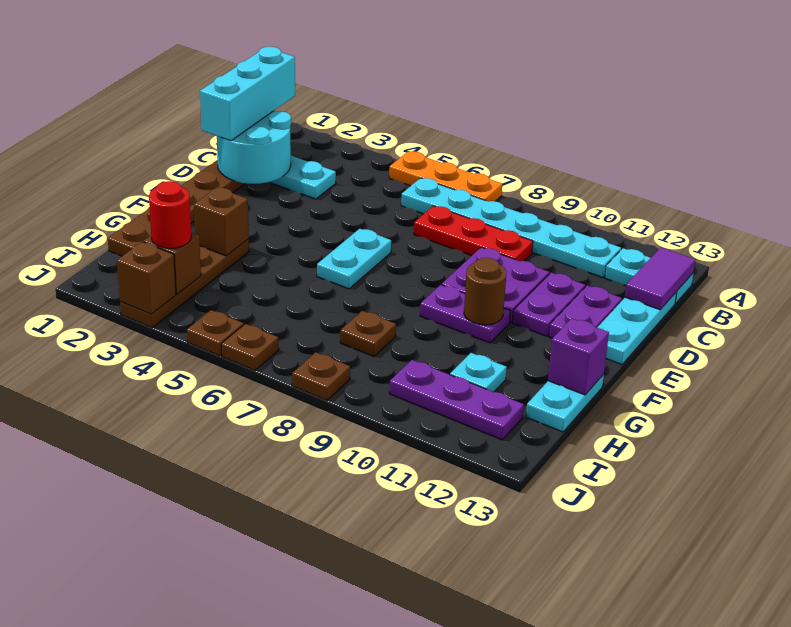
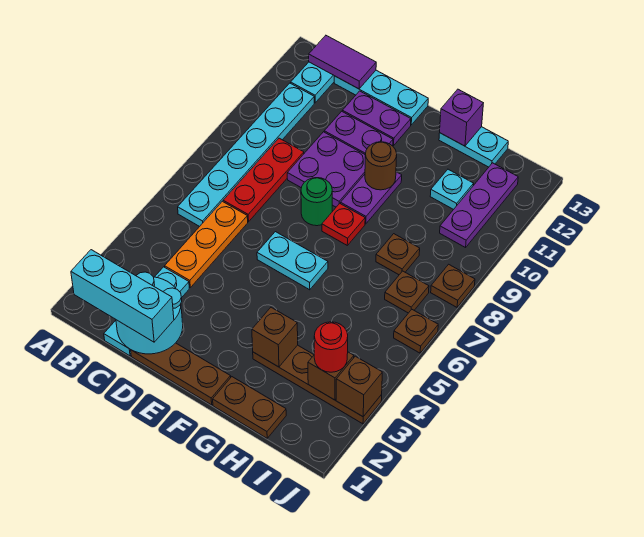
orange plate A5:A7 level 1 -> orange plate C4:C6 level 1
none -> green round brick E8 level 1
none -> red plate F8 level 1
brown plate J5 level 1 -> brown plate I7 level 1

